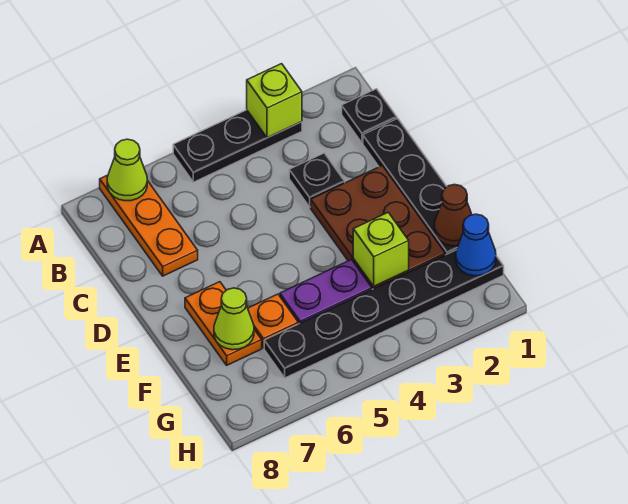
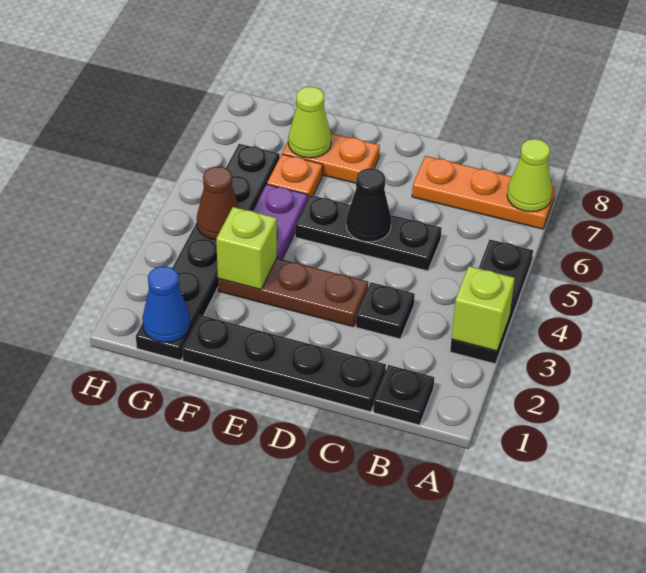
none -> black plate C5:E5 level 1
brown plate D2:F3 level 1 -> brown plate D3:F3 level 1
none -> black cone D5 level 2
brown cone F1 level 2 -> brown cone G4 level 2

